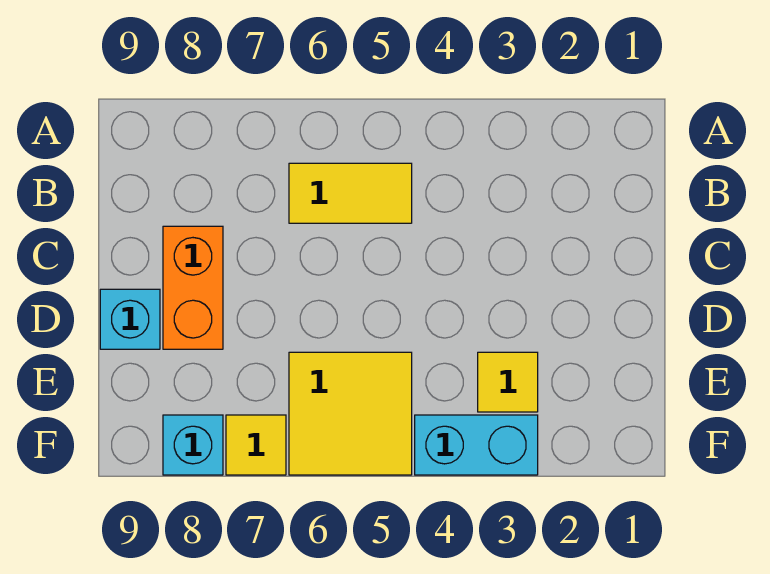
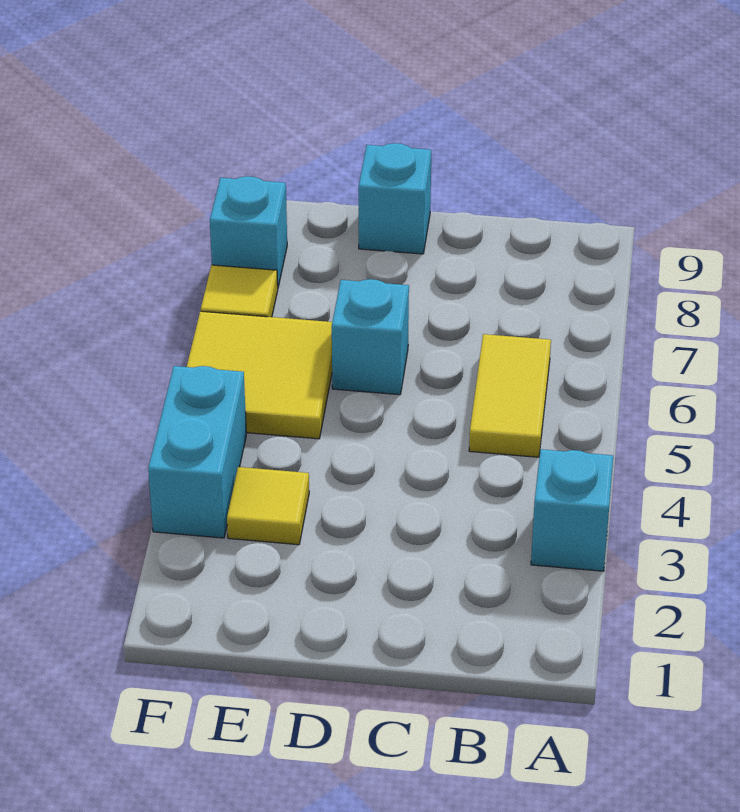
none -> cyan brick A3 level 1
orange brick C8:D8 level 1 -> none
none -> cyan brick D6 level 1

